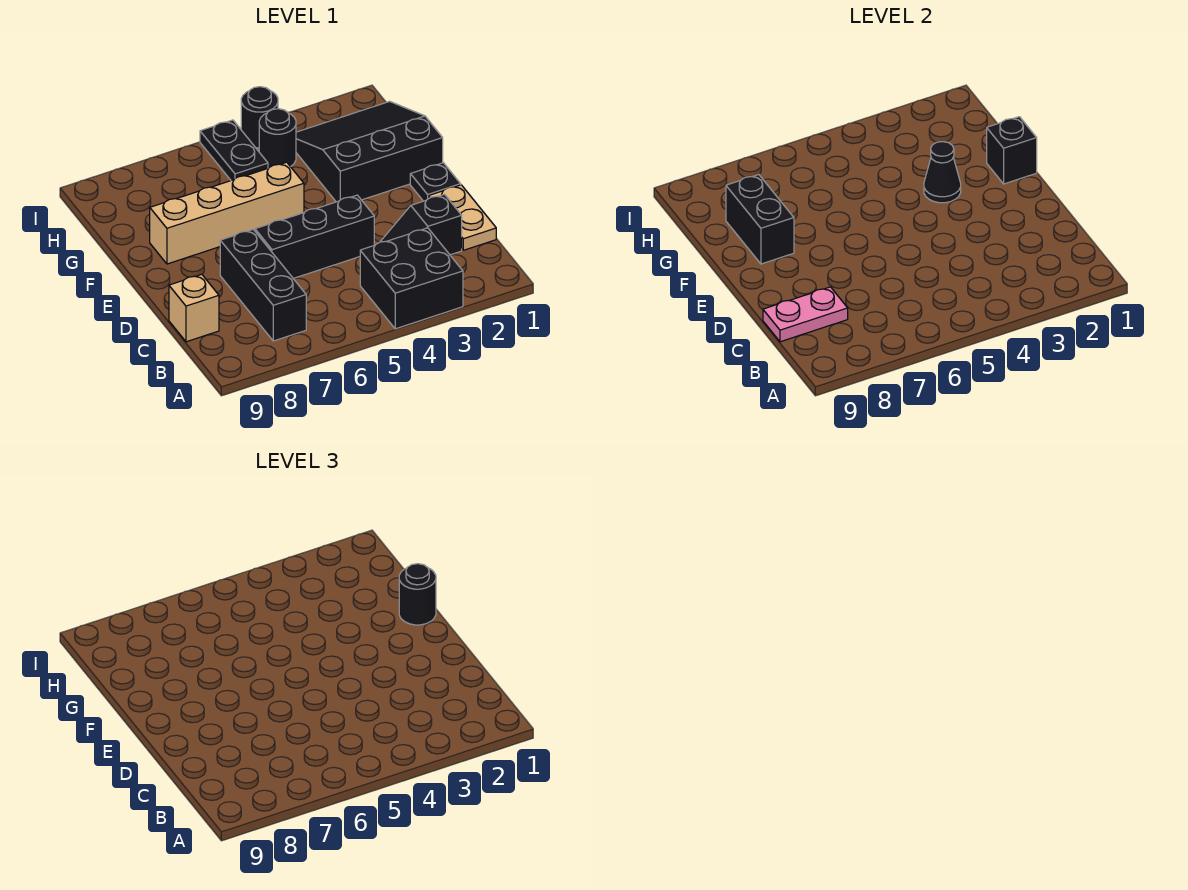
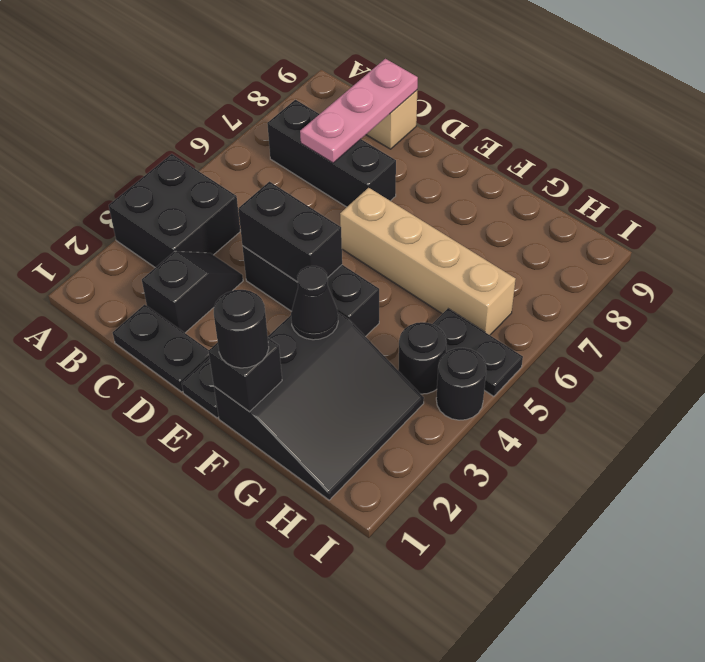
tan plate C1:D1 level 1 -> black plate C1:D1 level 1
pink plate C8:C9 level 2 -> pink plate C7:C9 level 2
black brick D4:D6 level 1 -> black brick D4:F4 level 1
tan brick F5:F8 level 1 -> tan brick E6:H6 level 1
black brick F8:G8 level 2 -> black brick D4:E4 level 2

